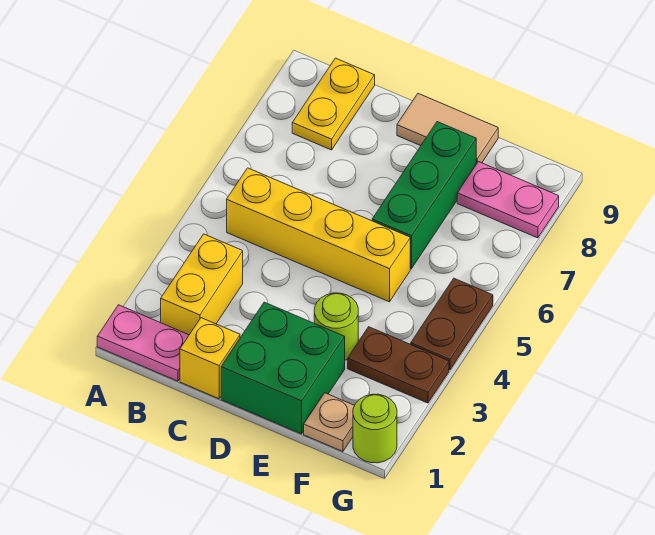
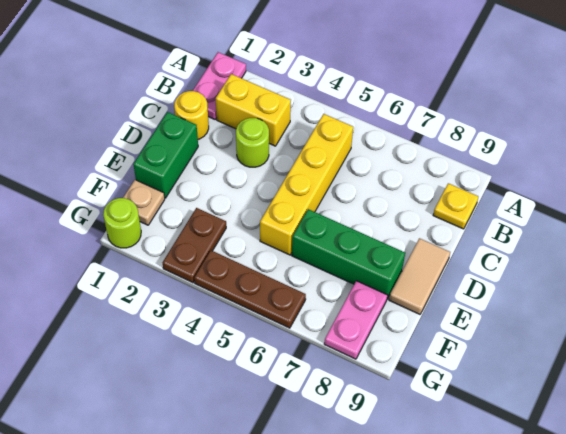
yellow plate B8:B9 level 1 -> yellow plate B9 level 1
yellow brick C1 level 1 -> yellow round brick C1 level 1
green brick D1:E2 level 1 -> green brick D1:E1 level 1
lime round brick E3 level 1 -> lime round brick C3 level 1
brown plate G4:G5 level 1 -> brown plate G4:G6 level 1

